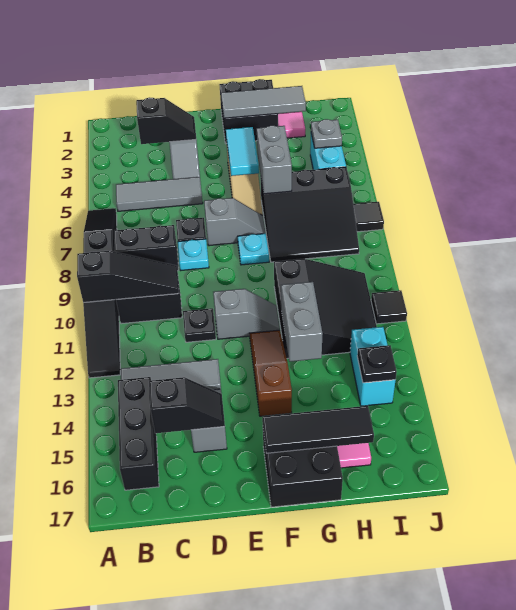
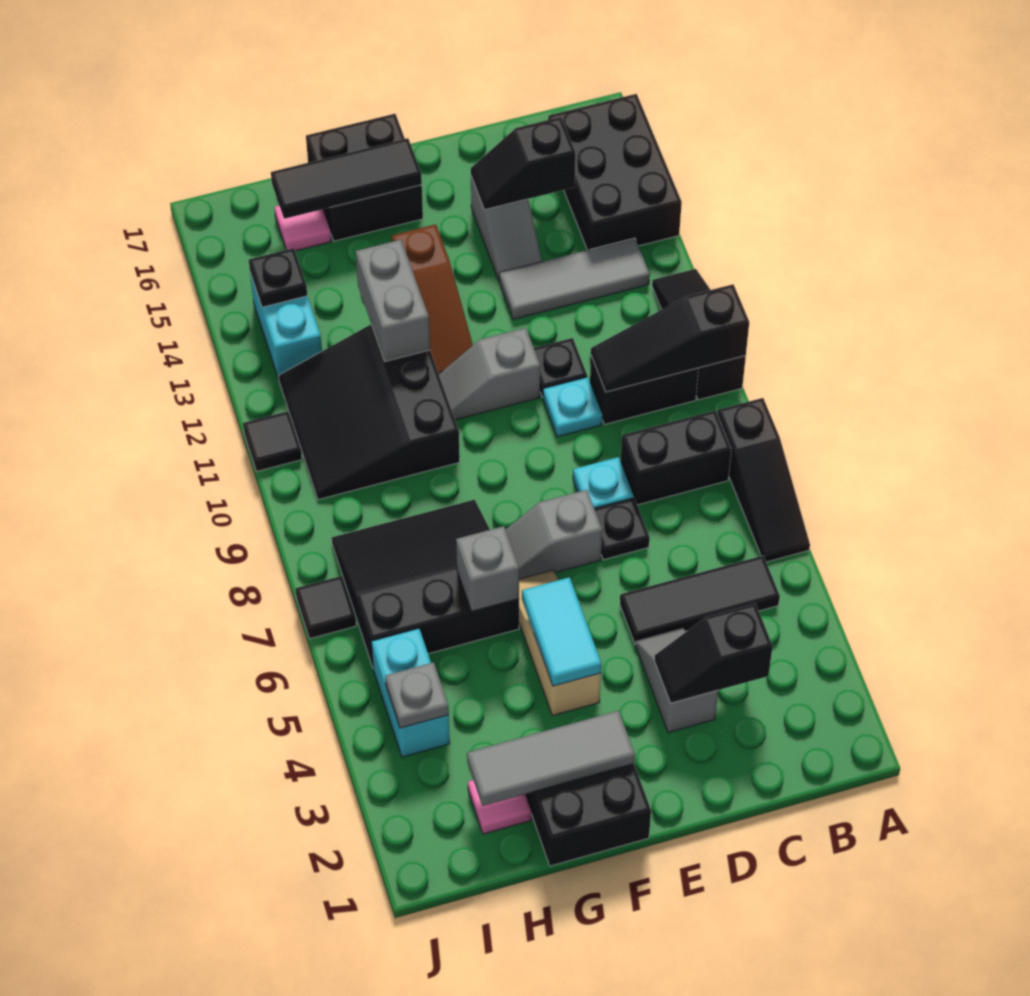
grey tile B5:D5 level 1 -> black tile B5:D5 level 1
black brick B14:B16 level 1 -> black brick A14:B16 level 1
cyan plate F8 level 1 -> cyan plate D10 level 1
grey brick G5:G6 level 2 -> grey brick G6 level 2

